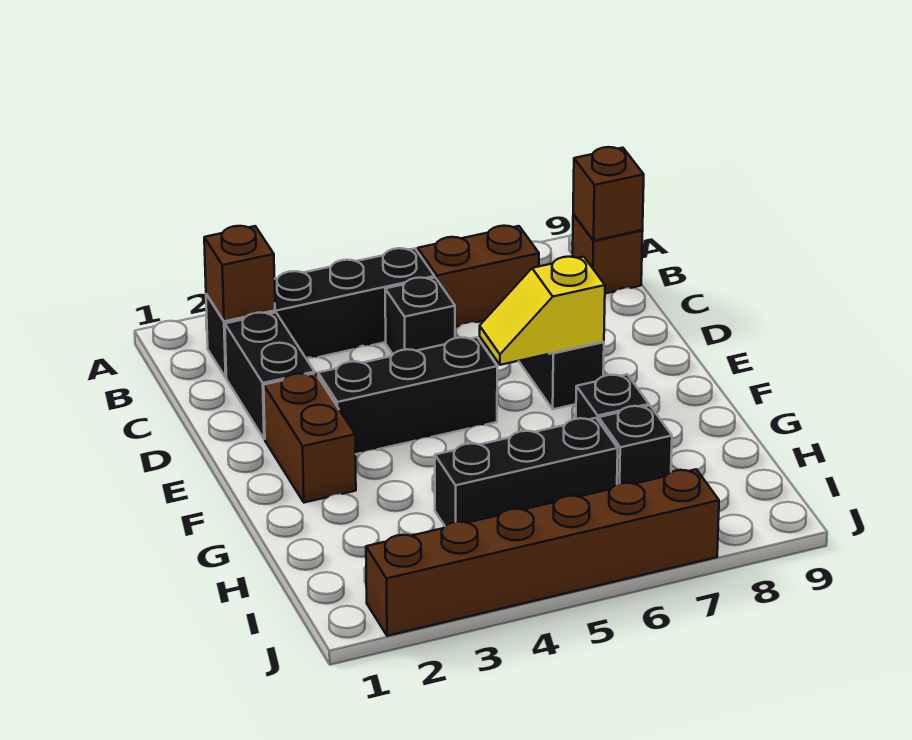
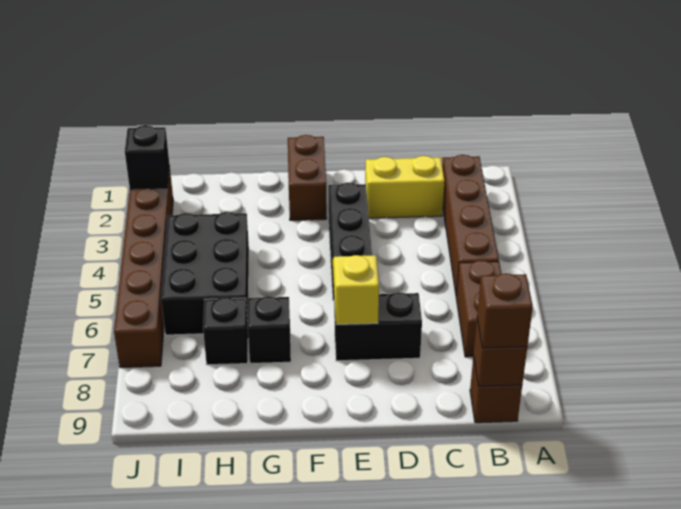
black brick B2:B5 level 1 -> brown brick B2:B5 level 1
brown brick B2 level 2 -> brown brick B9 level 3
black brick C2:D2 level 1 -> yellow brick C2:D2 level 1
black brick C5 level 1 -> black brick J2 level 2
brown brick E2:F2 level 1 -> brown brick F1:F2 level 1
black brick H4:H6 level 1 -> black brick H4:I6 level 1

